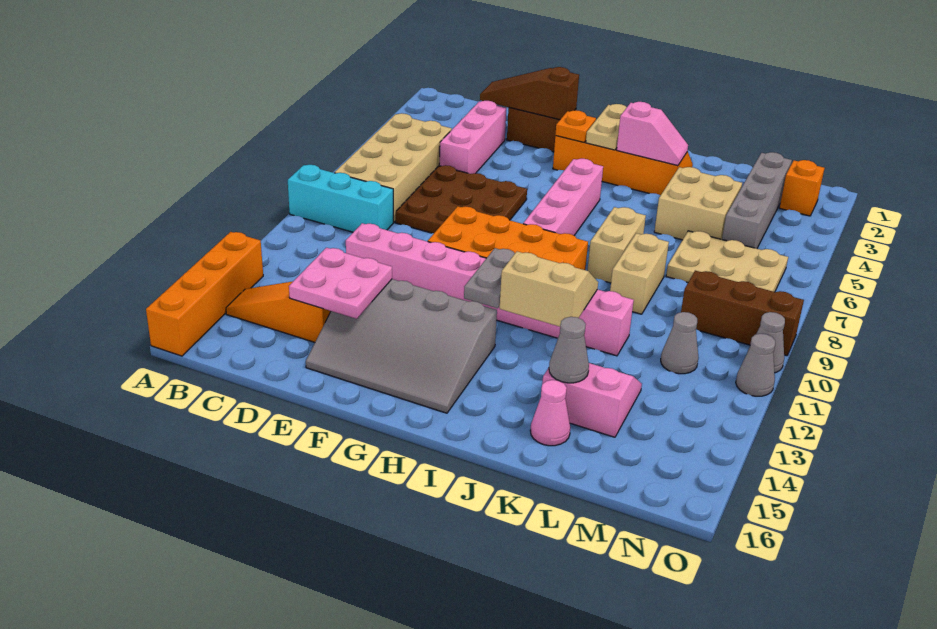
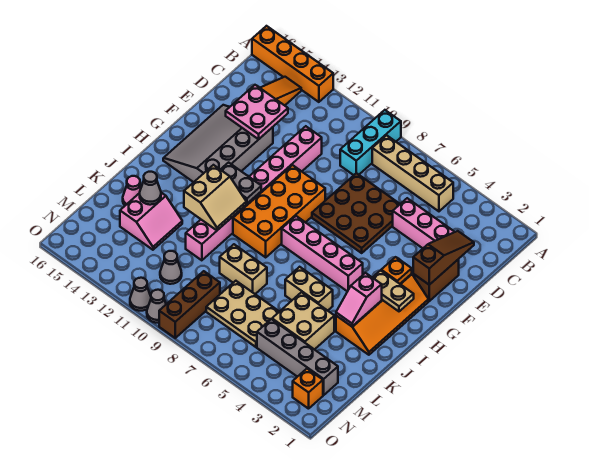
tan brick B5:C8 level 1 -> tan brick B5:B8 level 1
tan brick J7:J8 level 1 -> tan brick J5:J6 level 1
tan plate L6:N7 level 1 -> tan plate L6:M8 level 1

